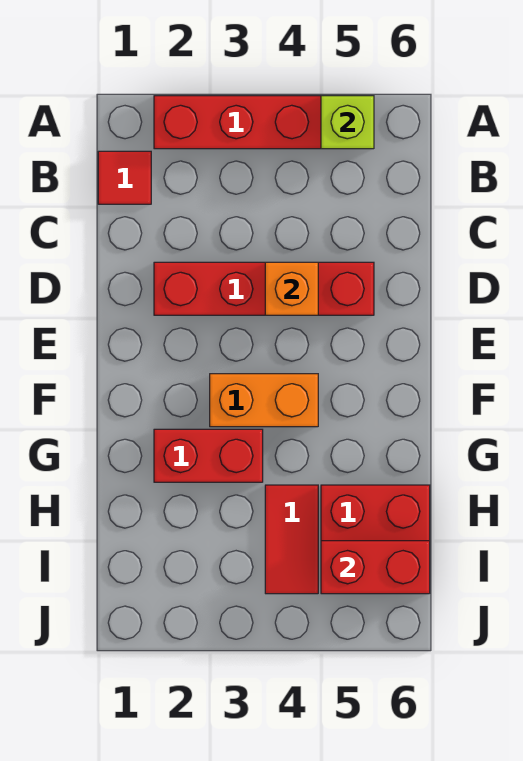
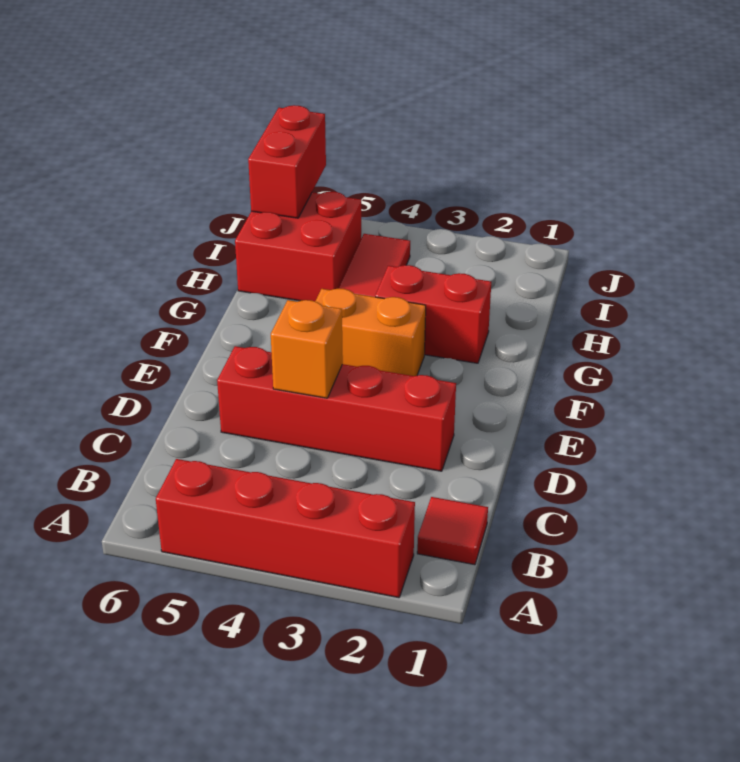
lime brick A5 level 2 -> none
red brick I5:I6 level 2 -> red brick I6:J6 level 2

